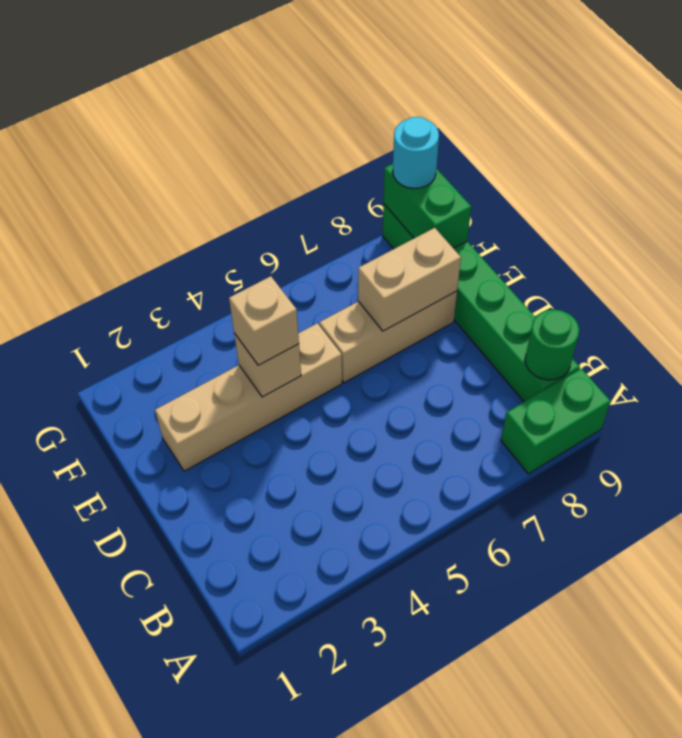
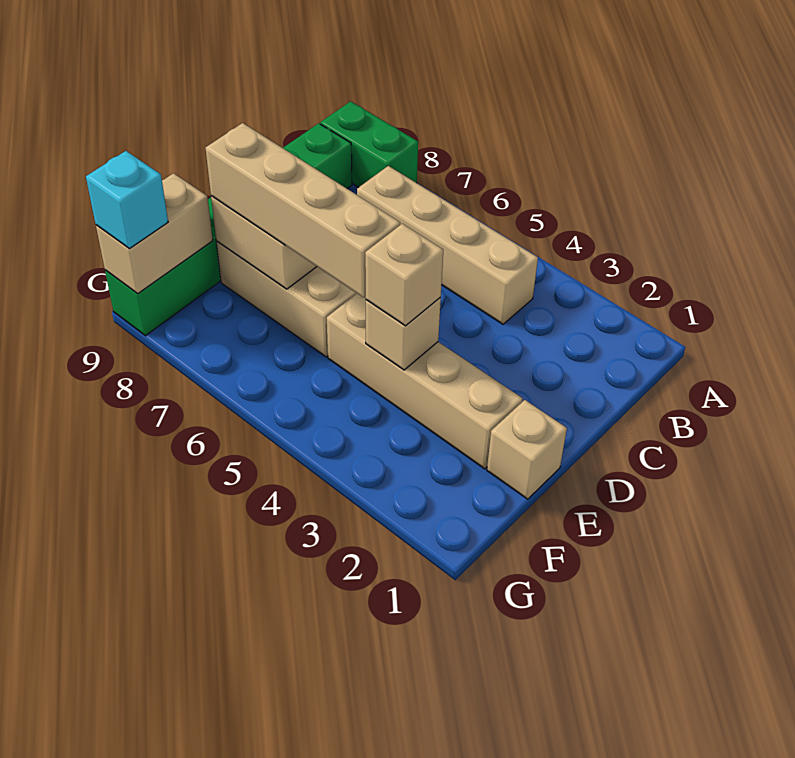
none -> tan brick B4:B7 level 1
green round brick B9 level 2 -> none
none -> tan brick E1 level 1
none -> tan brick E5:E8 level 3
green brick F9:G9 level 2 -> tan brick F9:G9 level 2
cyan round brick G9 level 3 -> cyan brick G9 level 3

